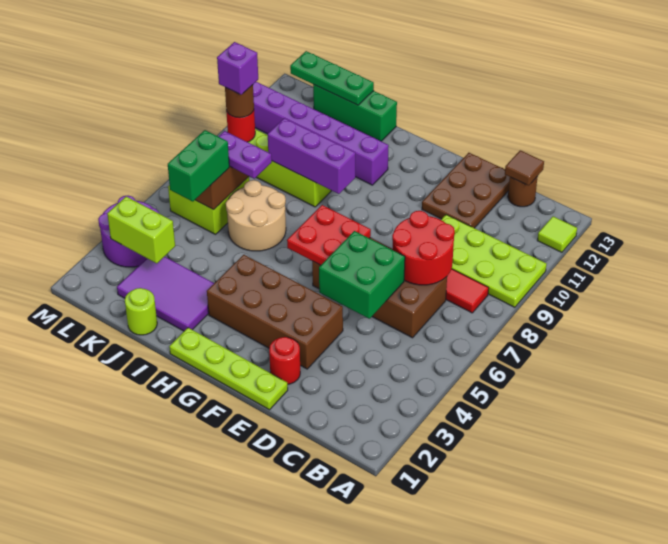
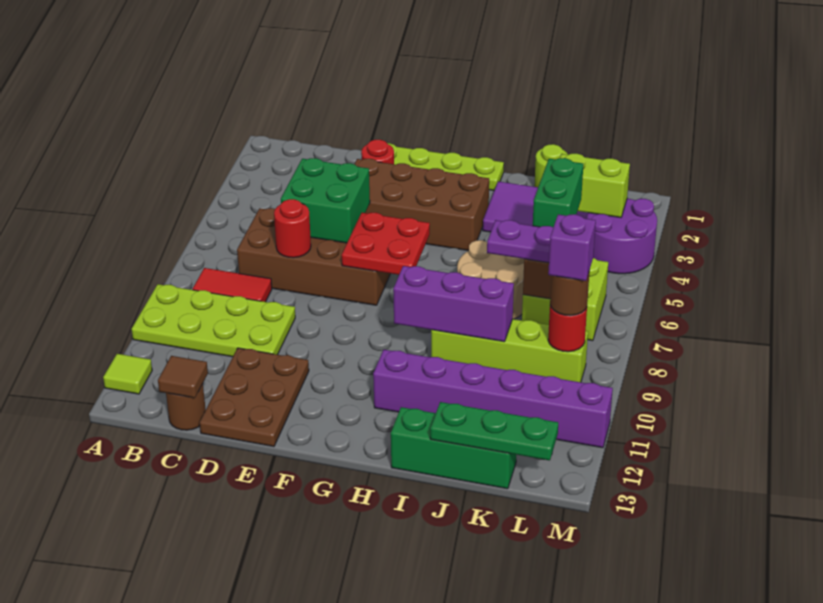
red round brick C7:D8 level 2 -> red round brick D7 level 2

